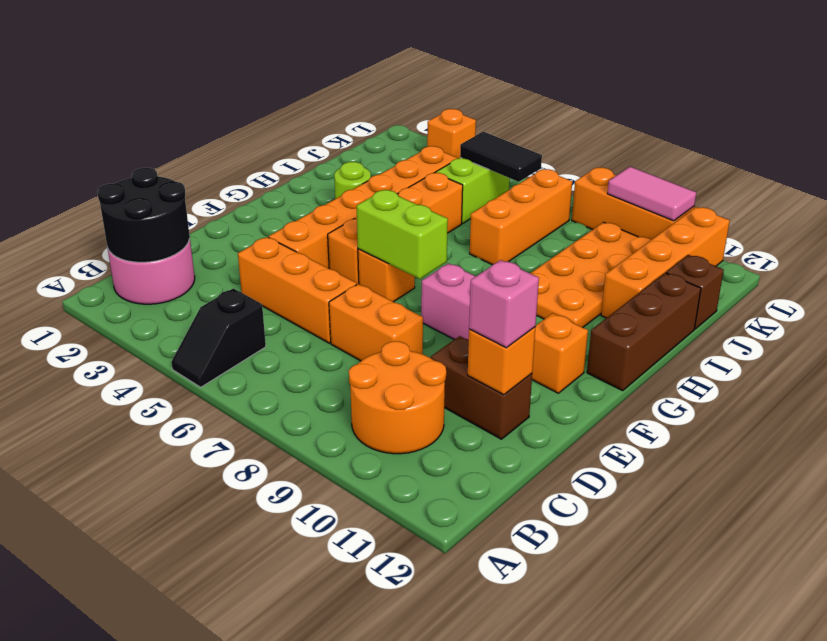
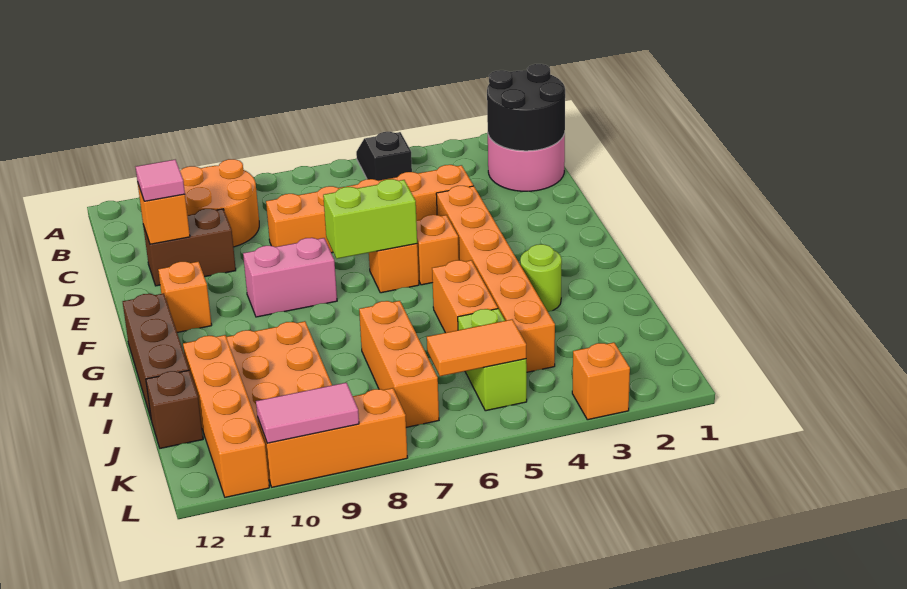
pink brick D11 level 3 -> pink tile D11 level 3
black tile K5:K6 level 2 -> orange tile K5:K6 level 2

